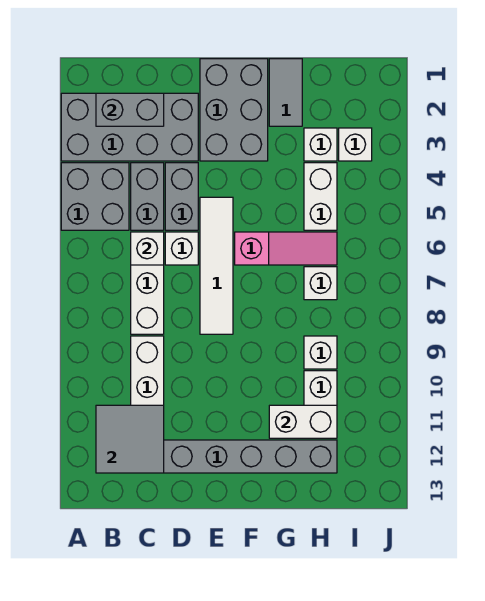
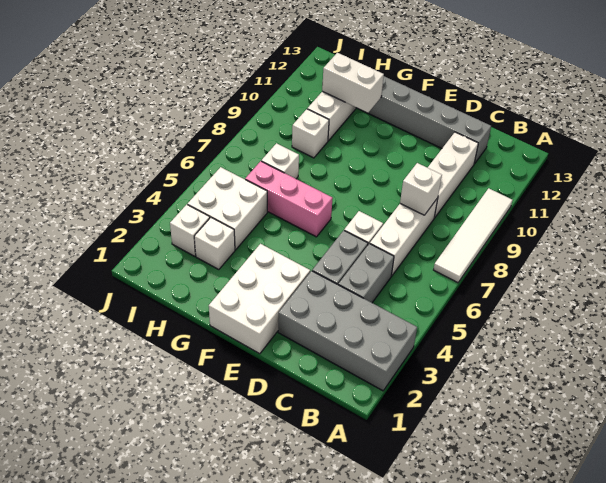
grey brick A4:B5 level 1 -> none
grey brick B2:C2 level 2 -> none
grey tile B11:C12 level 2 -> none
white brick C6 level 2 -> white brick C8 level 2
grey brick E1:F3 level 1 -> white brick E1:F3 level 1
white tile E5:E8 level 1 -> white tile A7:A10 level 1
pink slope F6:H6 level 1 top F -> pink brick F6:H6 level 1
grey tile G1:G2 level 1 -> none
white brick H4:H5 level 1 -> white brick H4:I5 level 1

